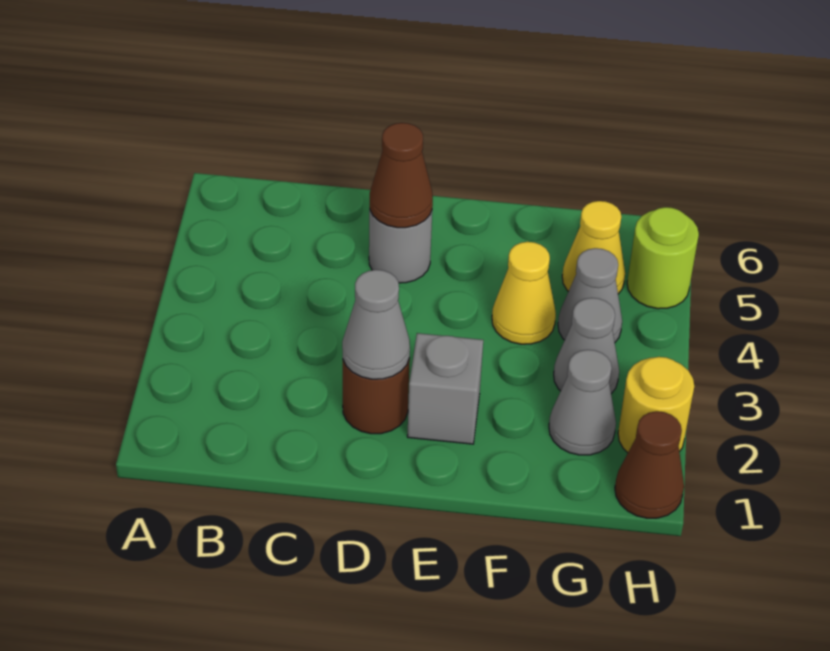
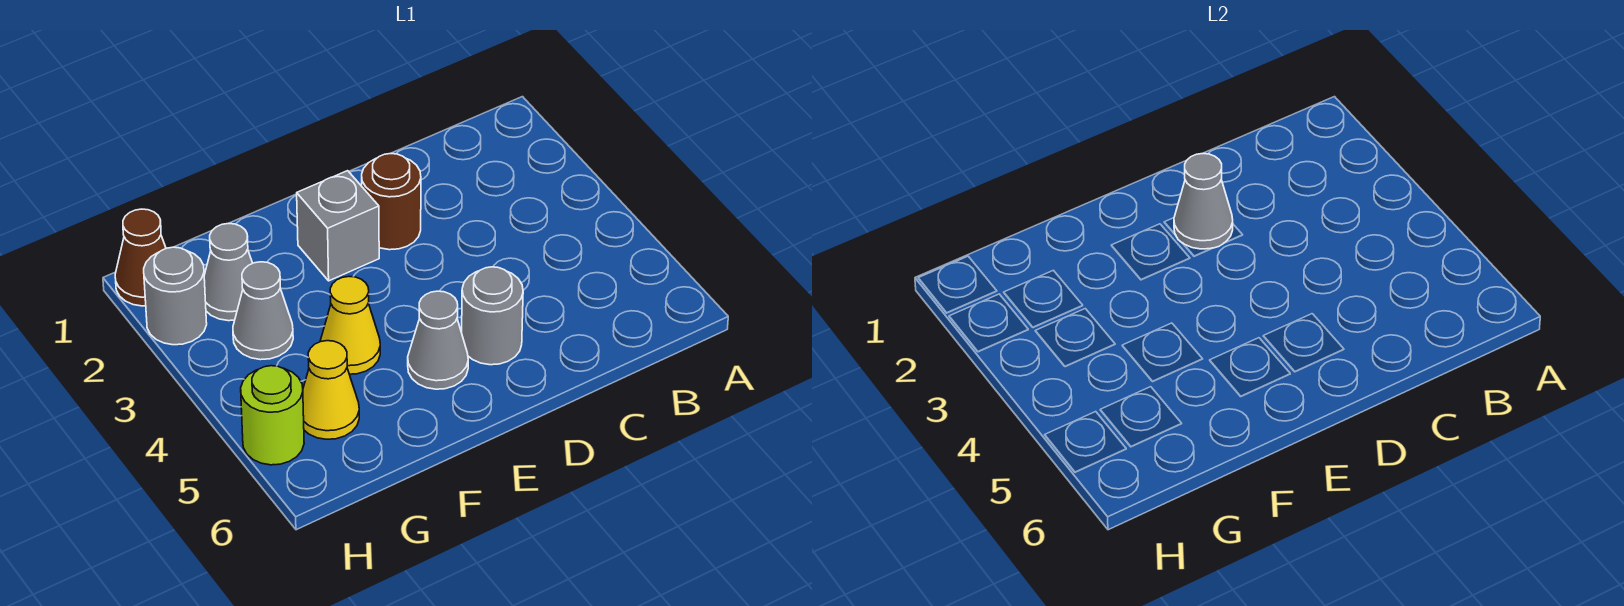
brown cone D5 level 2 -> none
grey cone G4 level 1 -> grey cone E5 level 1
yellow round brick H2 level 1 -> grey round brick H2 level 1

